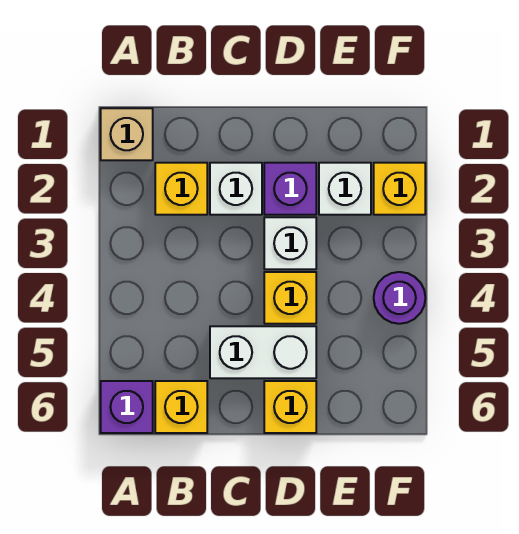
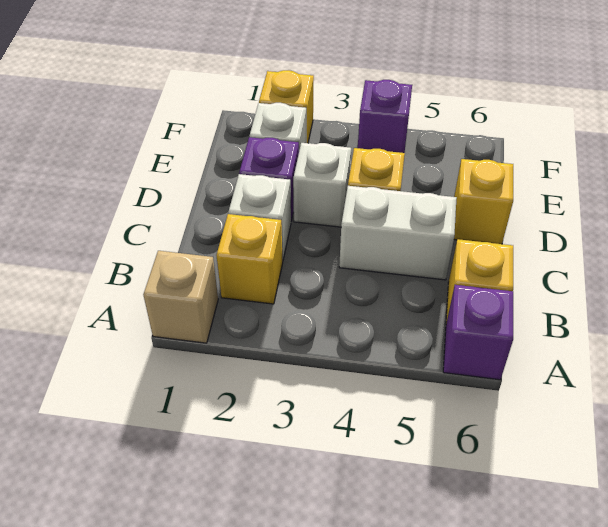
white brick C5:D5 level 1 -> white brick C4:C5 level 1
purple round brick F4 level 1 -> purple brick F4 level 1

